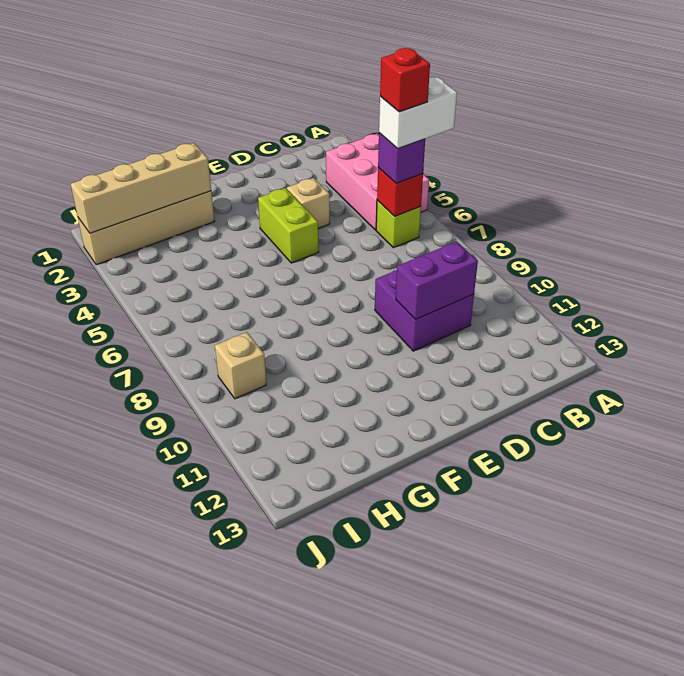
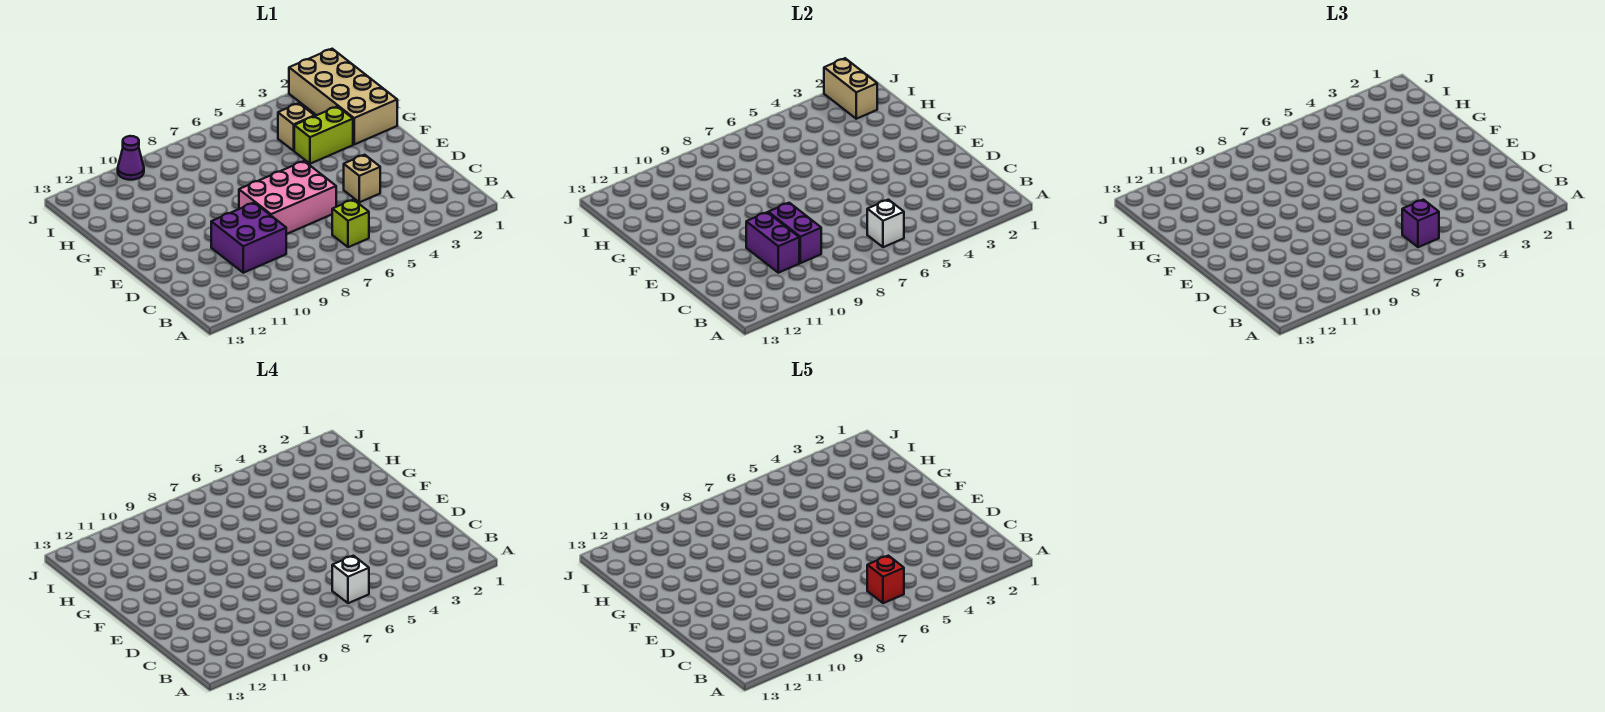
pink brick A3:B5 level 1 -> pink brick D6:E8 level 1
white brick A6:B6 level 4 -> white brick B6 level 4
red brick B6 level 2 -> white brick B6 level 2
none -> purple brick C9:D9 level 2
lime brick E4:E5 level 1 -> lime brick G3:G4 level 1
tan brick G2:J2 level 1 -> tan brick G1:J2 level 1
tan brick G2:J2 level 2 -> tan brick I2:J2 level 2
tan brick I9 level 1 -> tan brick H4 level 1
none -> purple cone J10 level 1

